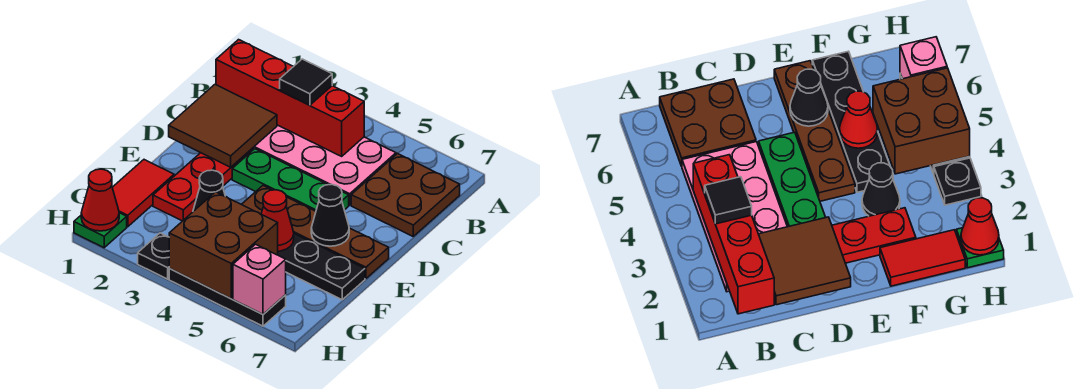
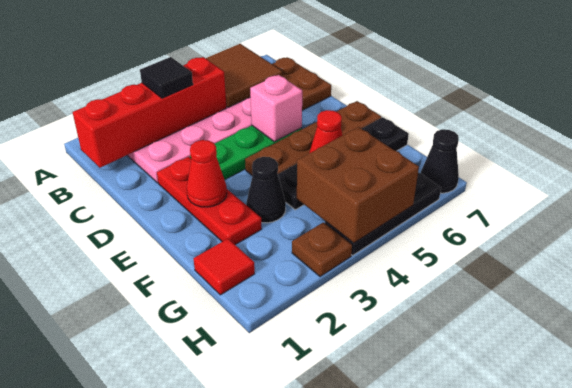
brown tile C1:D2 level 2 -> brown tile A5:B6 level 2
black cone E6 level 2 -> black cone H7 level 1
red tile F1:G1 level 1 -> red tile G1 level 1
green plate H1 level 1 -> none
red cone H1 level 2 -> red cone E2 level 2
black plate H3 level 1 -> brown plate H3 level 1
pink brick H6 level 2 -> pink brick D5 level 2

